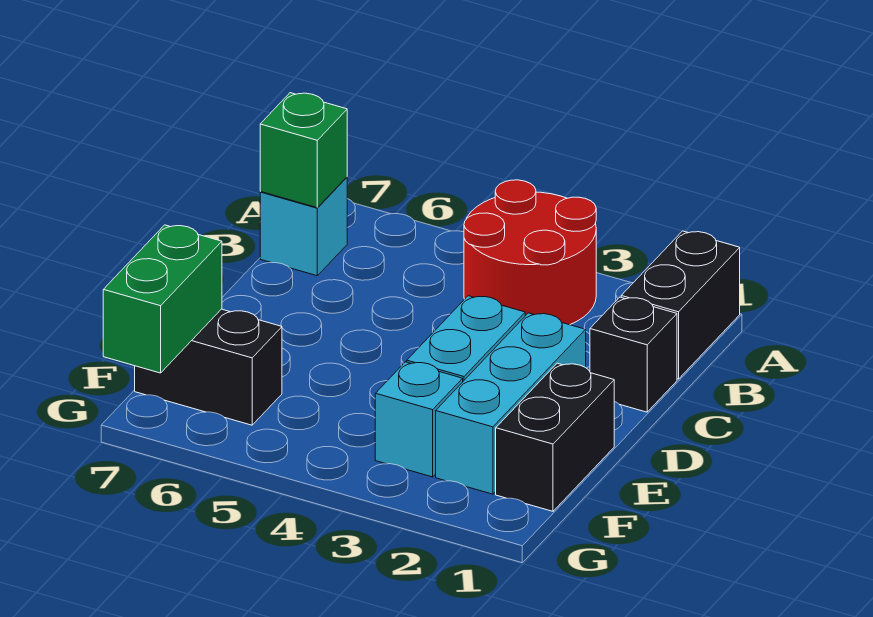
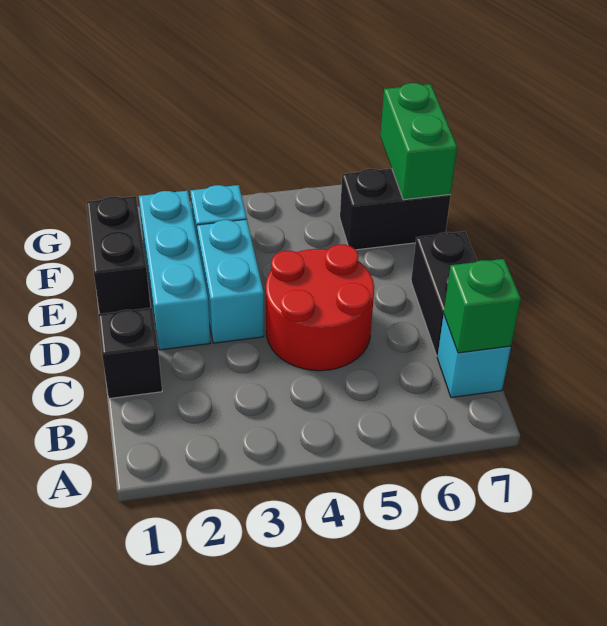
black brick A1:B1 level 1 -> black brick C7:D7 level 1
red round brick A3:B4 level 1 -> red round brick C4:D5 level 1

